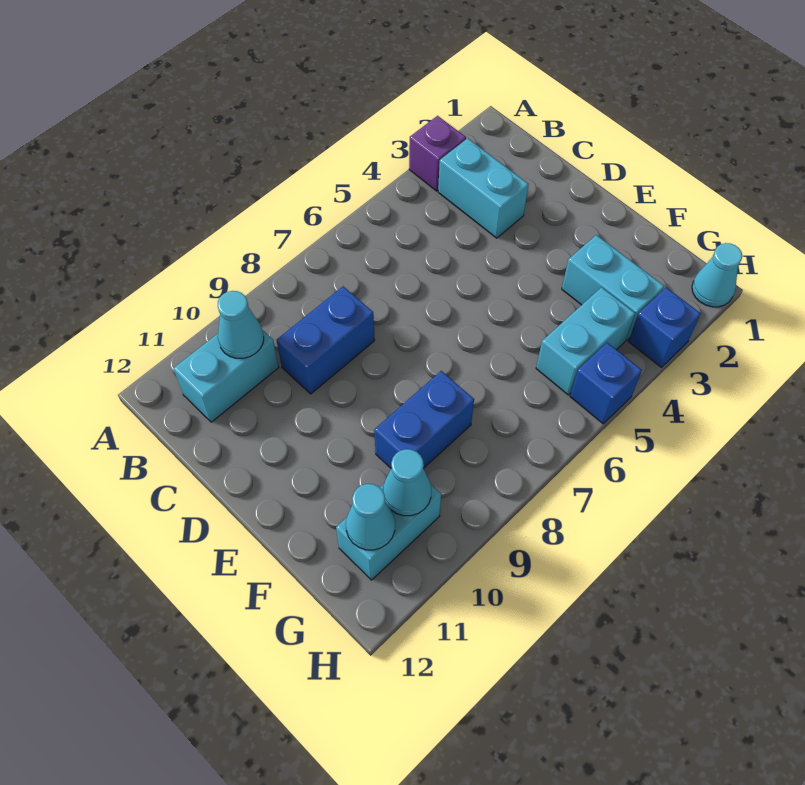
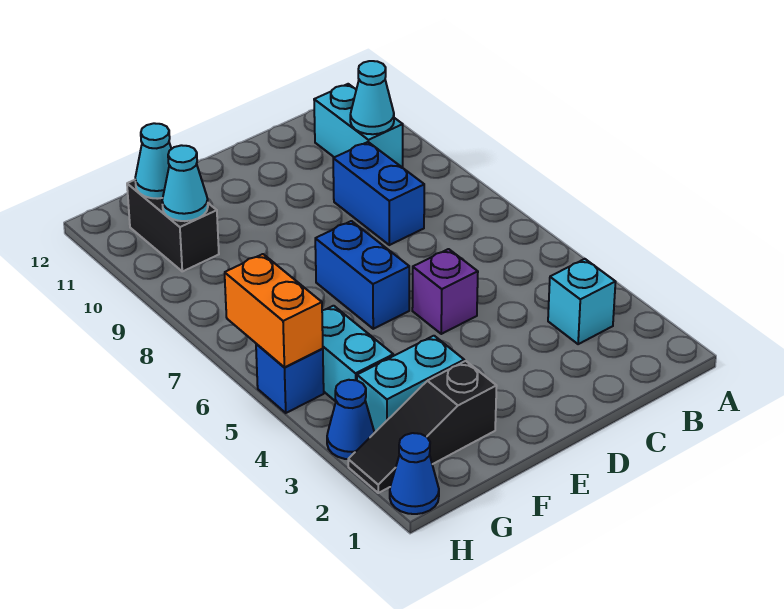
purple brick A3 level 1 -> purple brick D5 level 1
cyan brick B3:C3 level 1 -> cyan brick B3 level 1
none -> black slope F2:H2 level 1 top F
blue brick F8:F9 level 1 -> blue brick E6:E7 level 1
cyan brick G10:G11 level 1 -> black brick G10:G11 level 1
cyan cone H1 level 1 -> blue cone H1 level 1
blue brick H3 level 1 -> blue cone H3 level 1
none -> orange brick H5:H6 level 2

